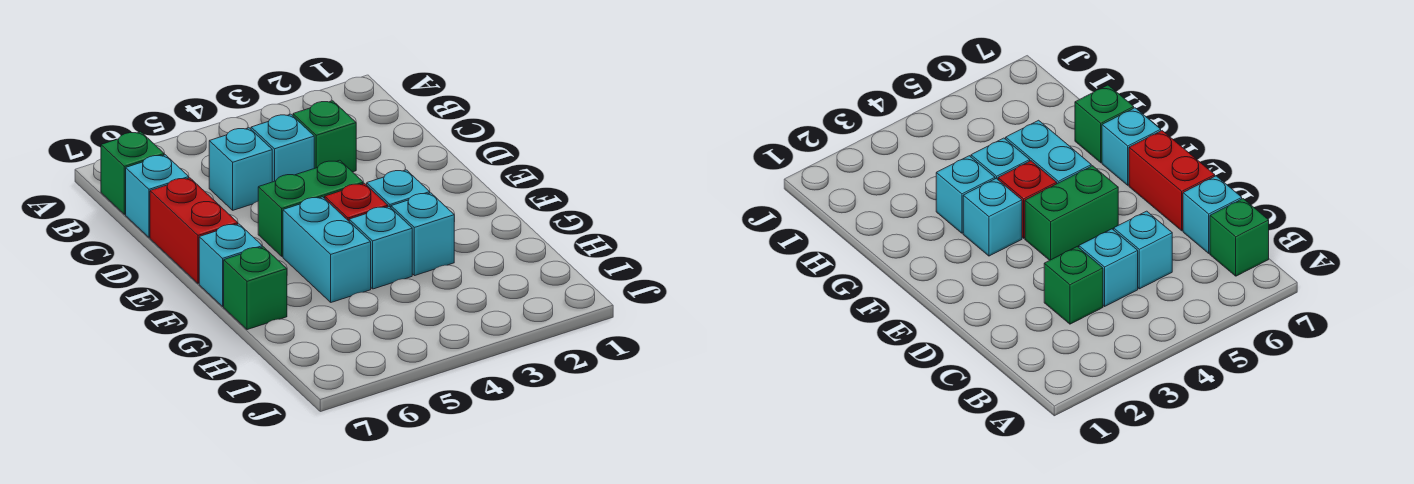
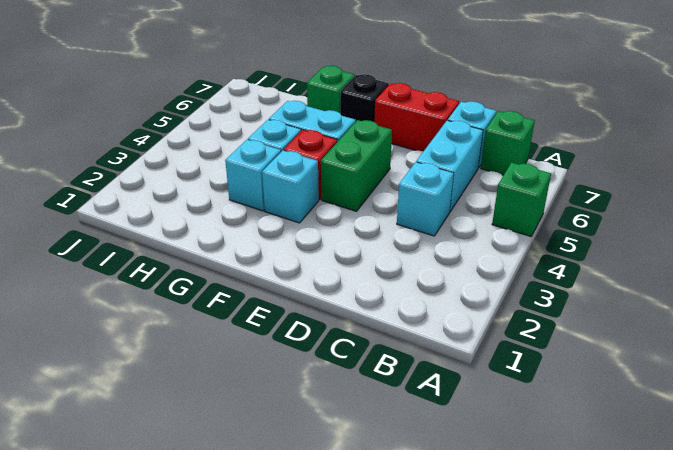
green brick C3 level 1 -> green brick A5 level 1
cyan brick C5 level 1 -> cyan brick C5:C6 level 1
cyan brick F7 level 1 -> black brick F7 level 1

